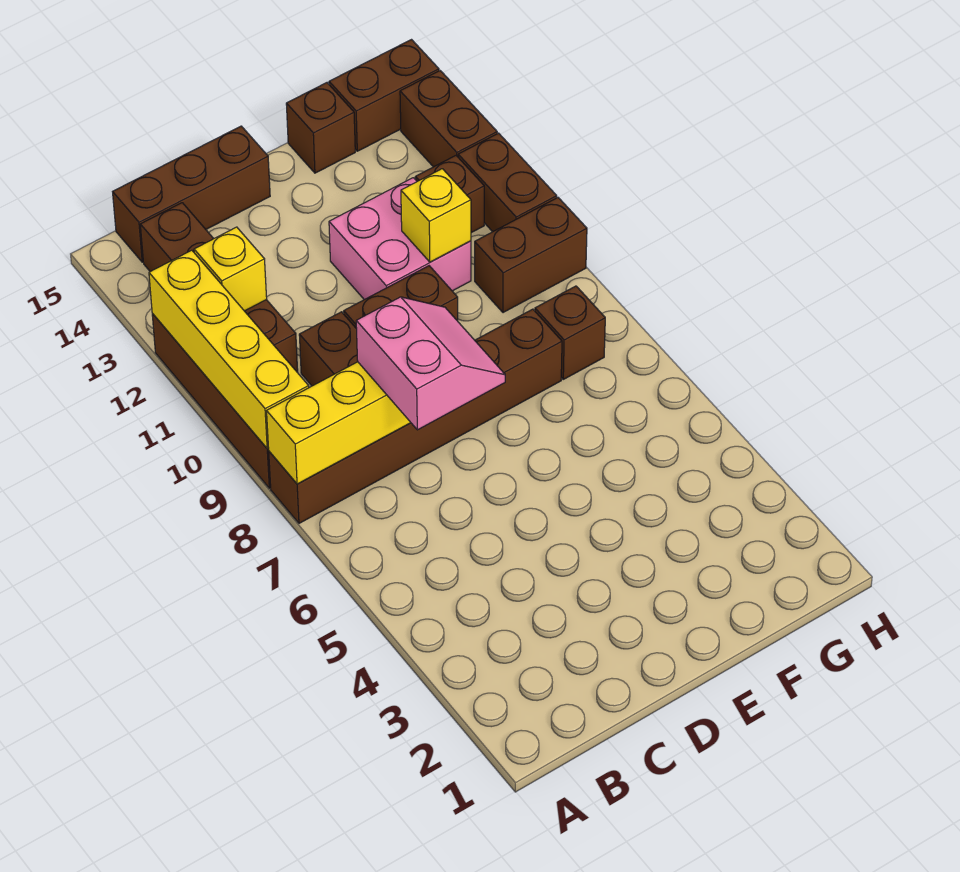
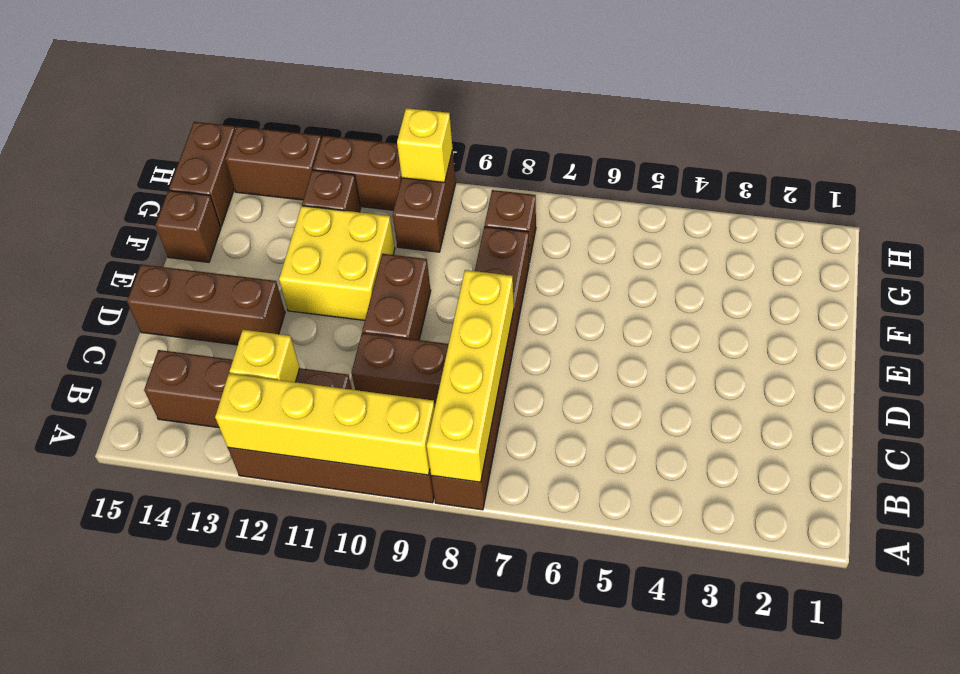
brown brick B15:D15 level 1 -> brown brick D13:D15 level 1
pink slope C7:D8 level 3 top C -> none
pink brick E11:F12 level 1 -> yellow brick E11:F12 level 1
yellow brick F11 level 2 -> yellow brick H10 level 2

